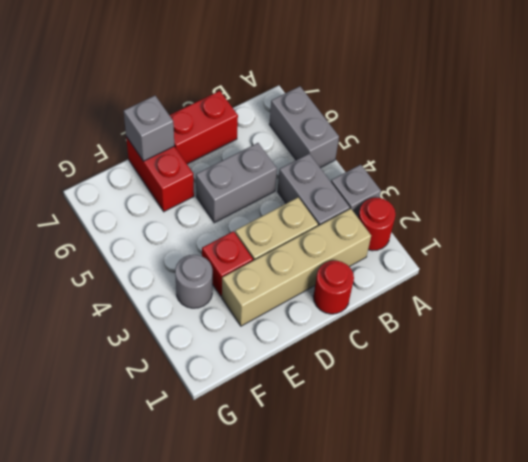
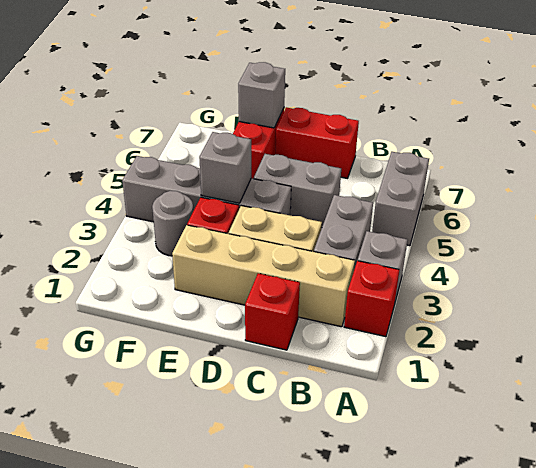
red round brick A2 level 1 -> red brick A2 level 1
red round brick C1 level 1 -> red brick C1 level 1
none -> grey brick D4:G4 level 1
none -> grey brick E4 level 2

